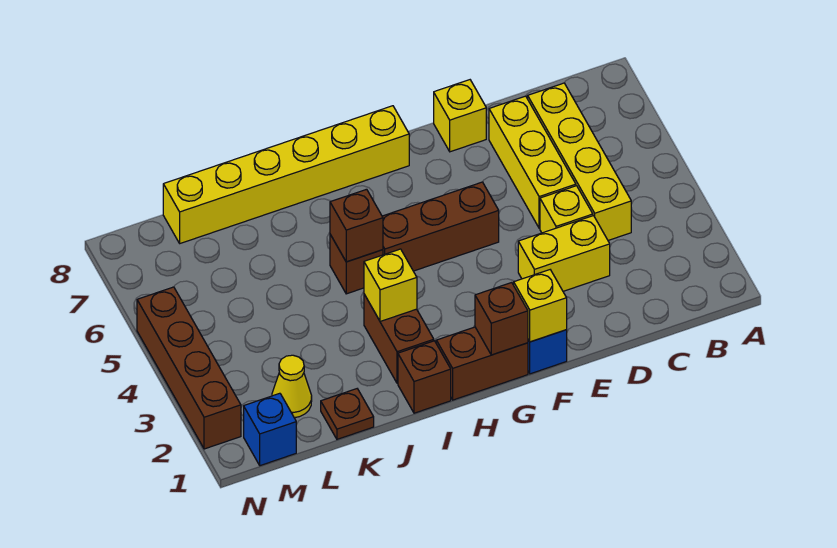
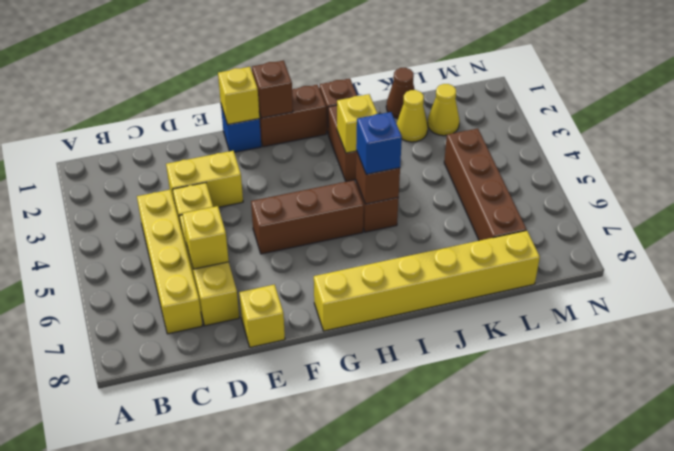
none -> yellow brick D6 level 2
brown plate K1 level 1 -> brown cone K1 level 1
none -> yellow cone K2 level 1
blue brick M1 level 1 -> blue brick I5 level 3
brown brick N2:N5 level 1 -> brown brick L4:L7 level 1

